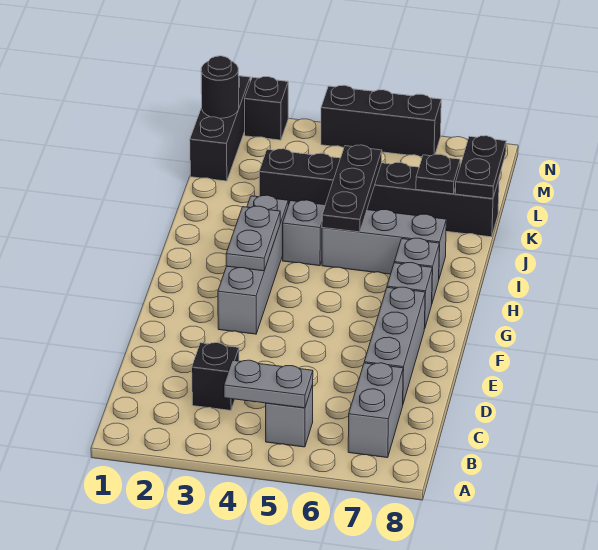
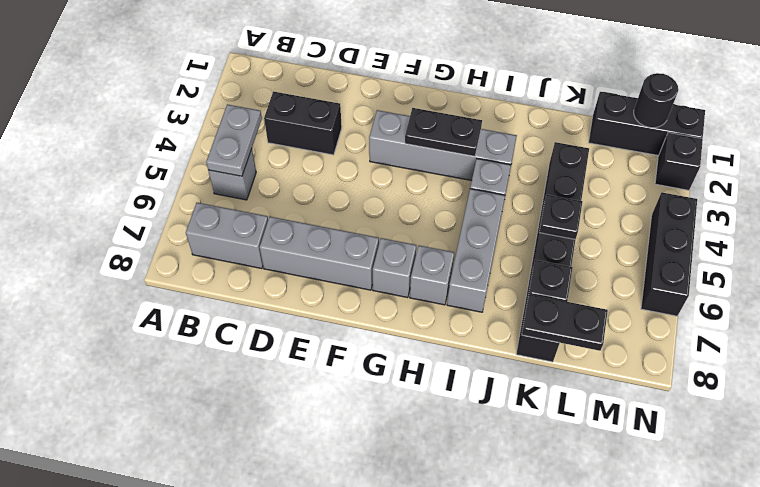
black brick C3 level 1 -> black brick C3:D3 level 1
grey plate G3:H3 level 2 -> black plate G3:H3 level 2
black plate I5:K5 level 2 -> black plate K5 level 2

